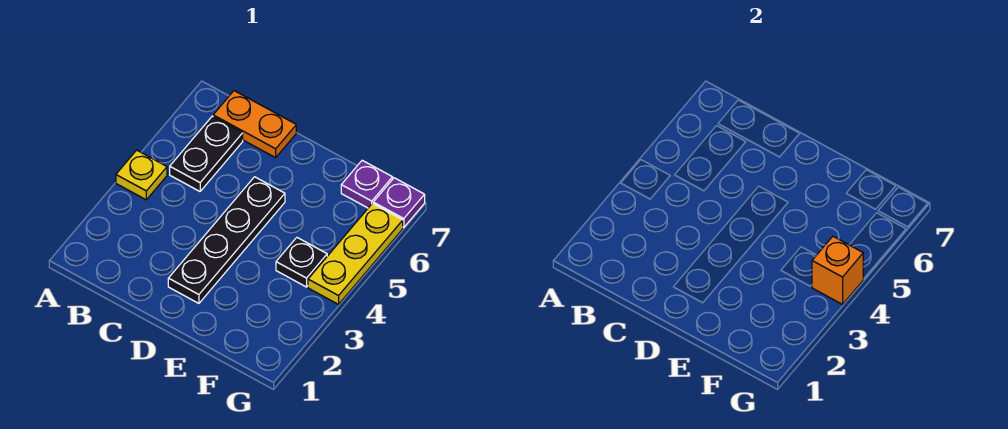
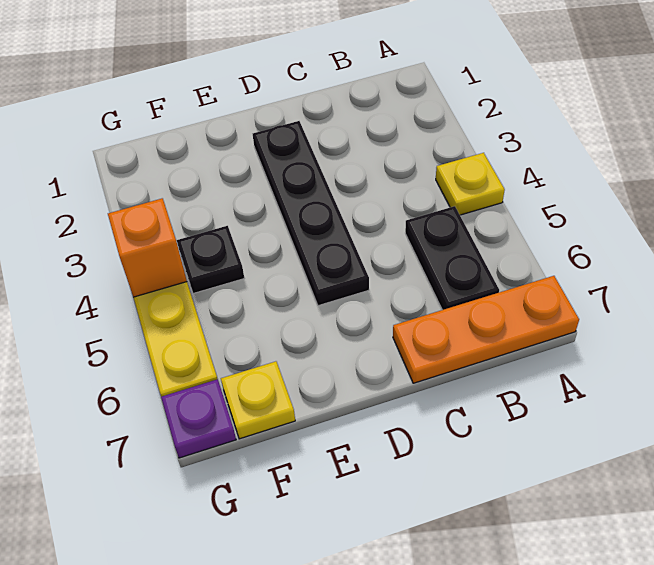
orange plate B7:C7 level 1 -> orange plate A7:C7 level 1
purple plate F7 level 1 -> yellow plate F7 level 1

